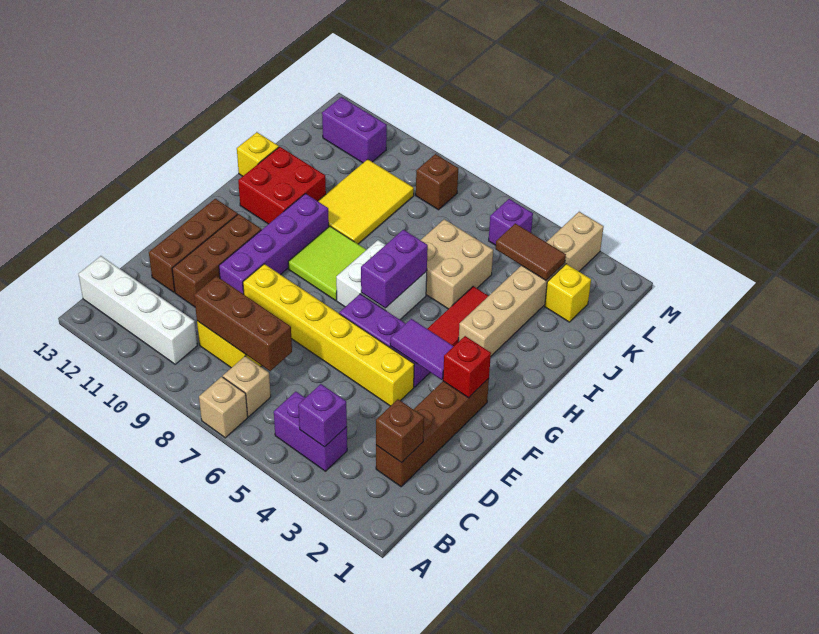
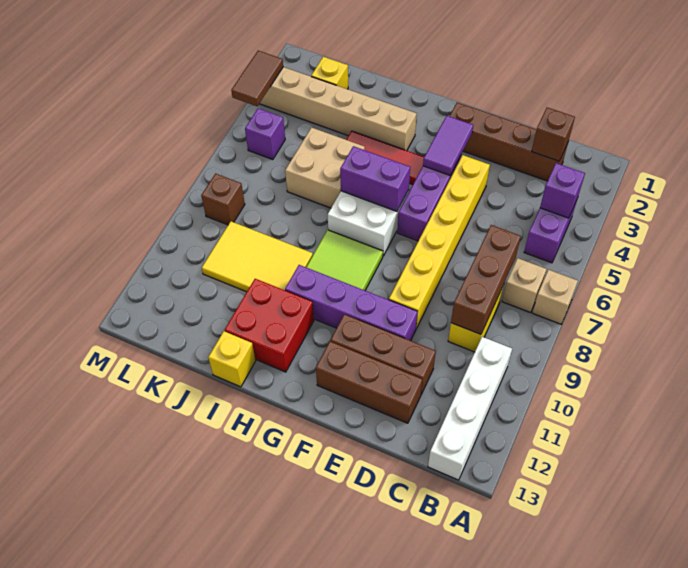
red brick F2 level 2 -> none
brown tile K3:K4 level 2 -> brown tile M3:M4 level 2
purple brick L11:L12 level 1 -> none

